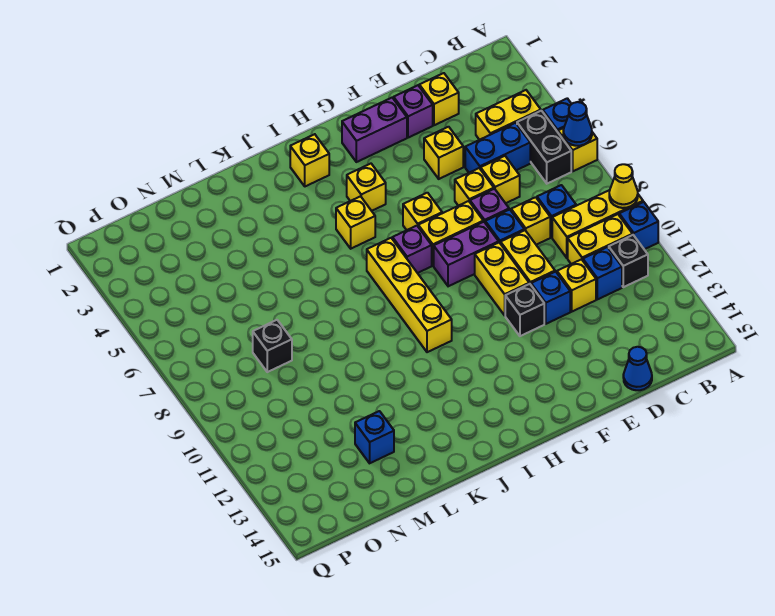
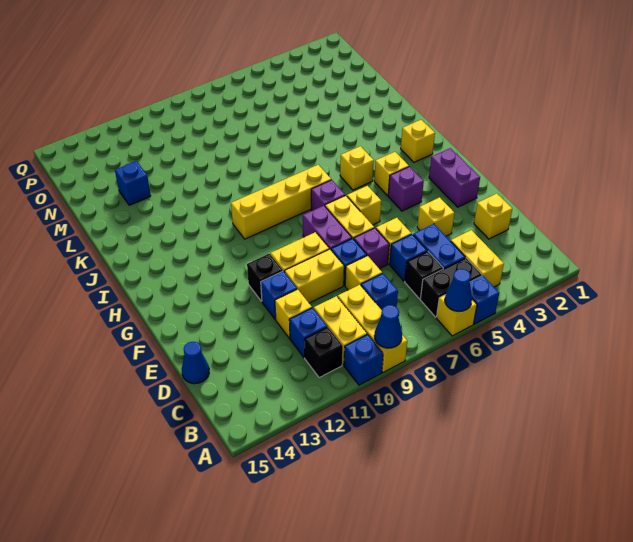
yellow cone A9 level 2 -> blue cone A9 level 2
yellow brick D6 level 1 -> blue brick D6 level 1
purple brick E2 level 1 -> purple brick G4 level 1
black brick N8 level 1 -> black brick C6 level 1

